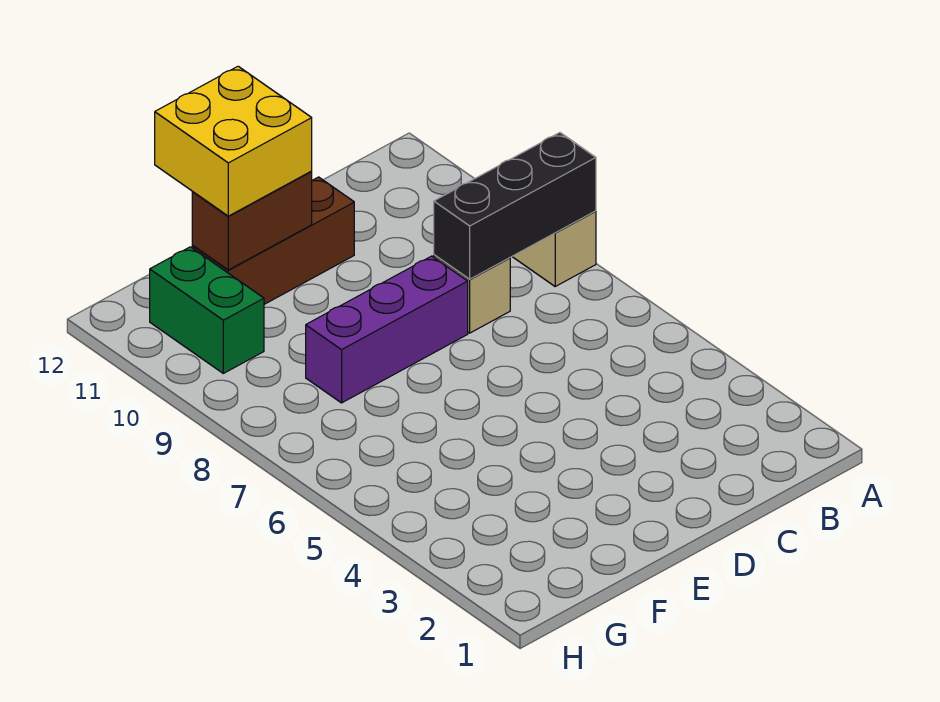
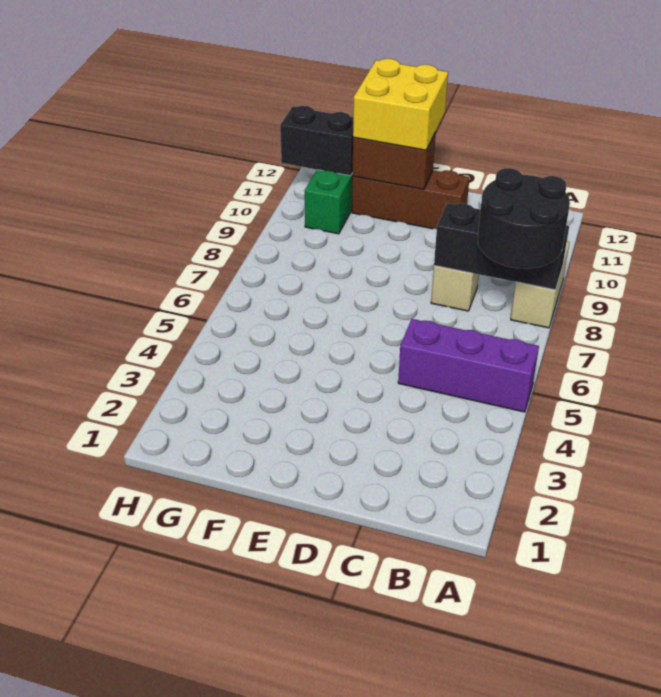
none -> black round brick A7:B8 level 3
purple brick D8:F8 level 1 -> purple brick A5:C5 level 1
none -> black brick G11:H11 level 2

